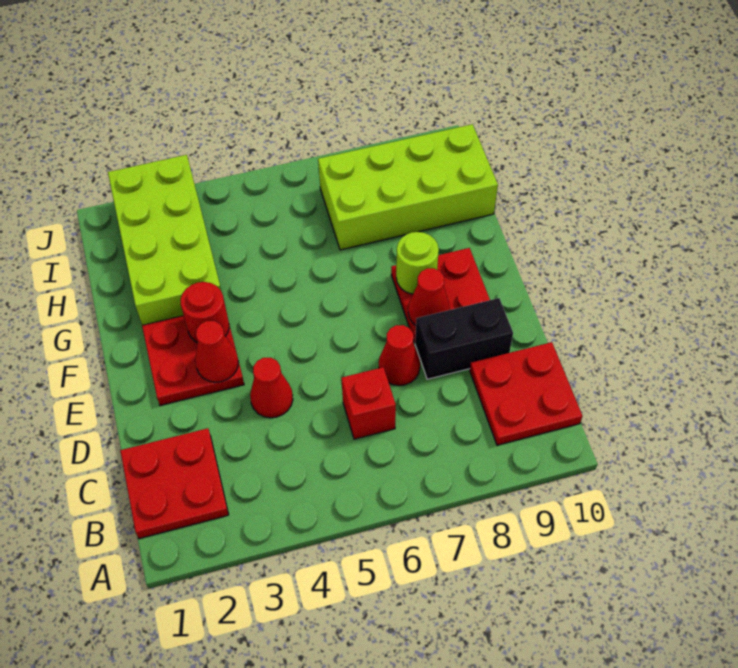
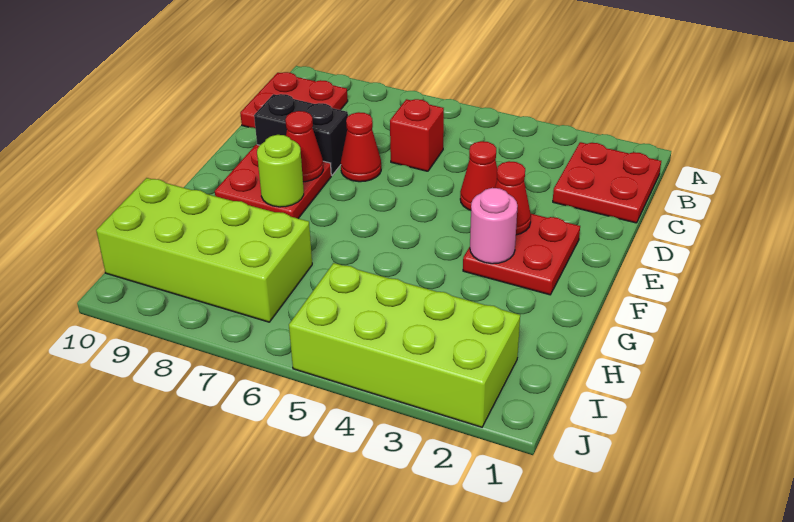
red round brick F3 level 2 -> pink round brick F3 level 2
lime brick G2:J3 level 1 -> lime brick I2:J5 level 1

